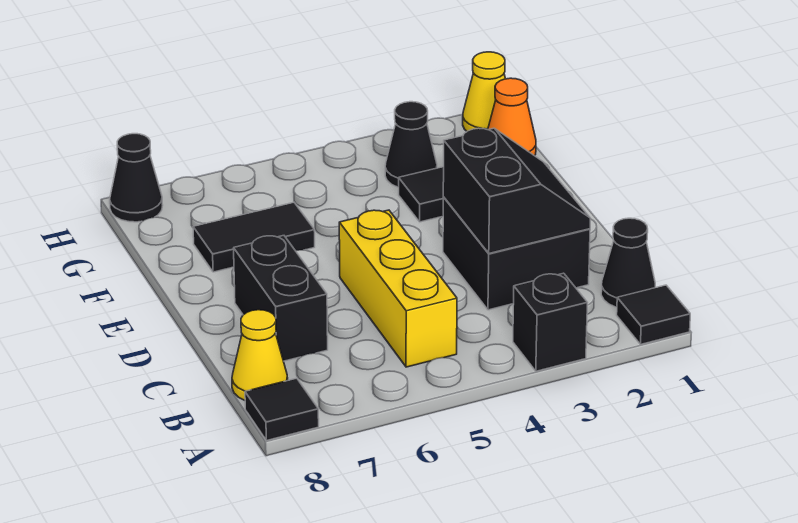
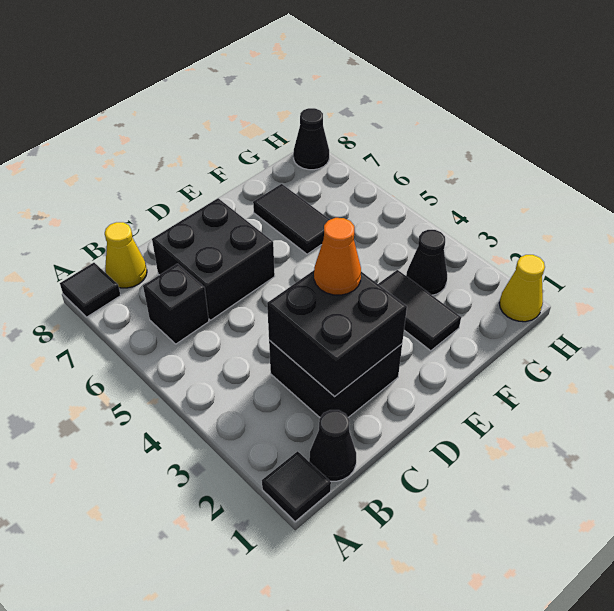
black brick A3 level 1 -> black brick B6 level 1
yellow brick B5:D5 level 1 -> none
black slope C2:D3 level 2 top 3 -> black brick C2:D3 level 2
black brick C7:D7 level 1 -> black brick C6:D7 level 1
orange cone G1 level 1 -> orange cone D3 level 3

